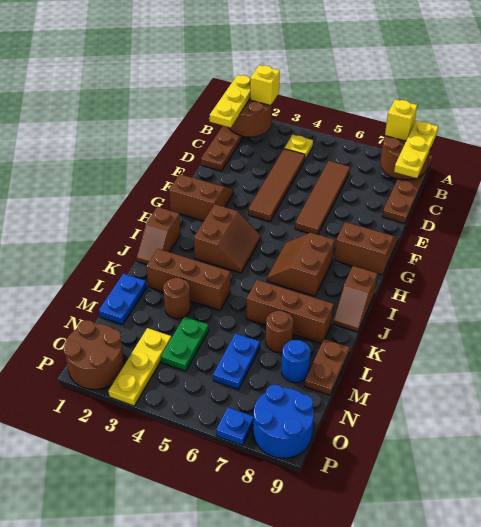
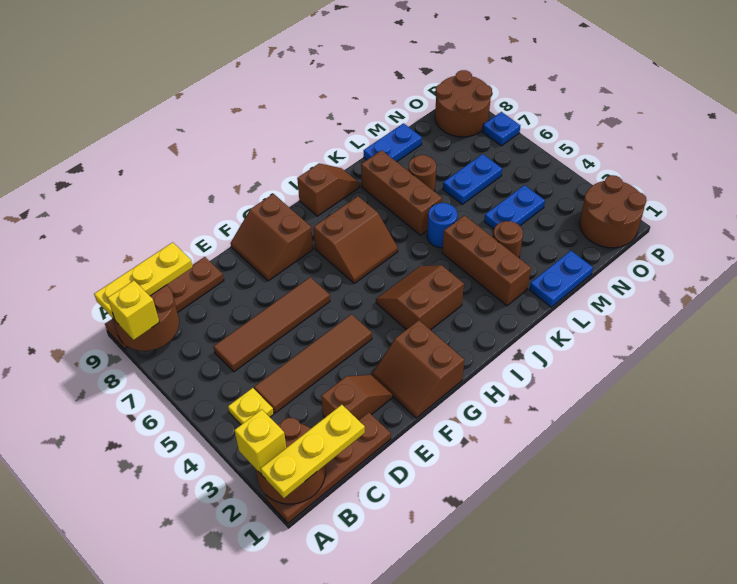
brown slope I1:J1 level 1 top I -> brown slope D2:E2 level 1 top D
brown plate L9:M9 level 1 -> blue plate L9:M9 level 1
green plate M4:N4 level 1 -> blue plate M4:N4 level 1
blue round brick M8 level 1 -> blue round brick K5 level 1
yellow plate N3:P3 level 1 -> none
blue round brick O8:P9 level 1 -> brown round brick O8:P9 level 1

